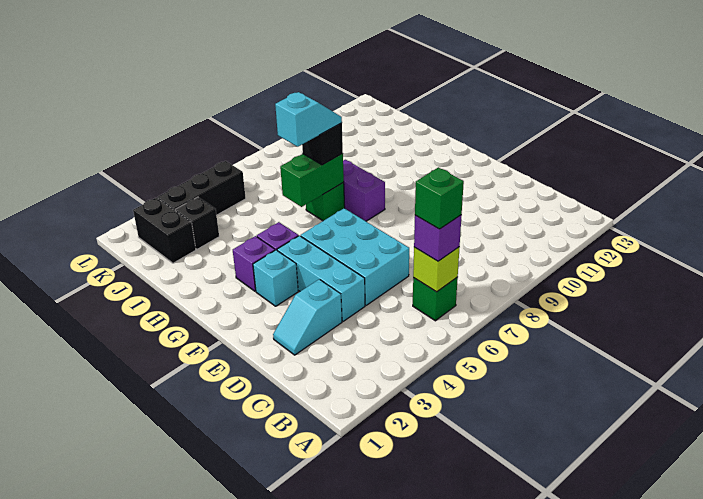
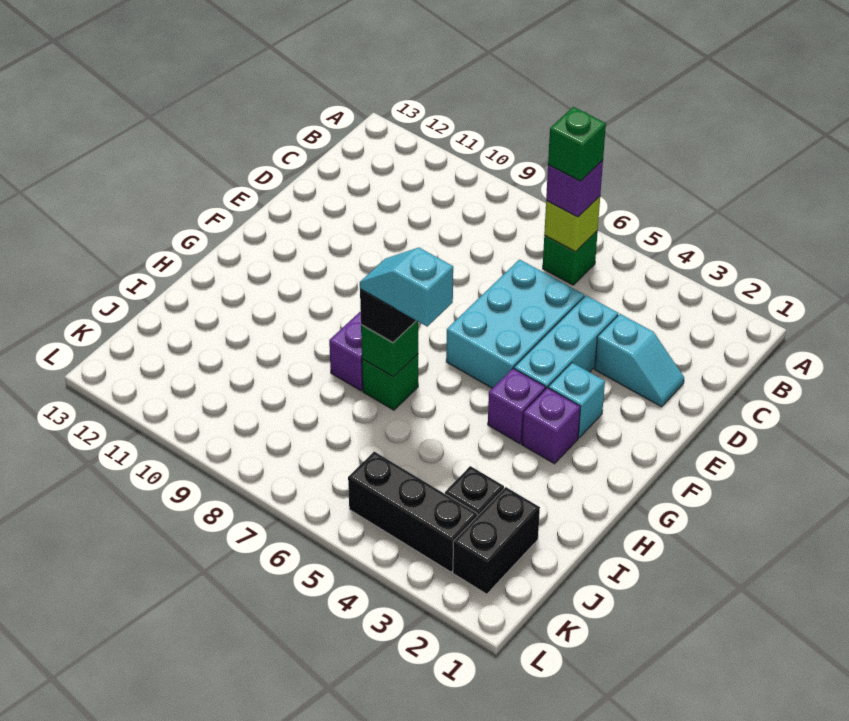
green brick H6:H7 level 2 -> green brick H7 level 2

